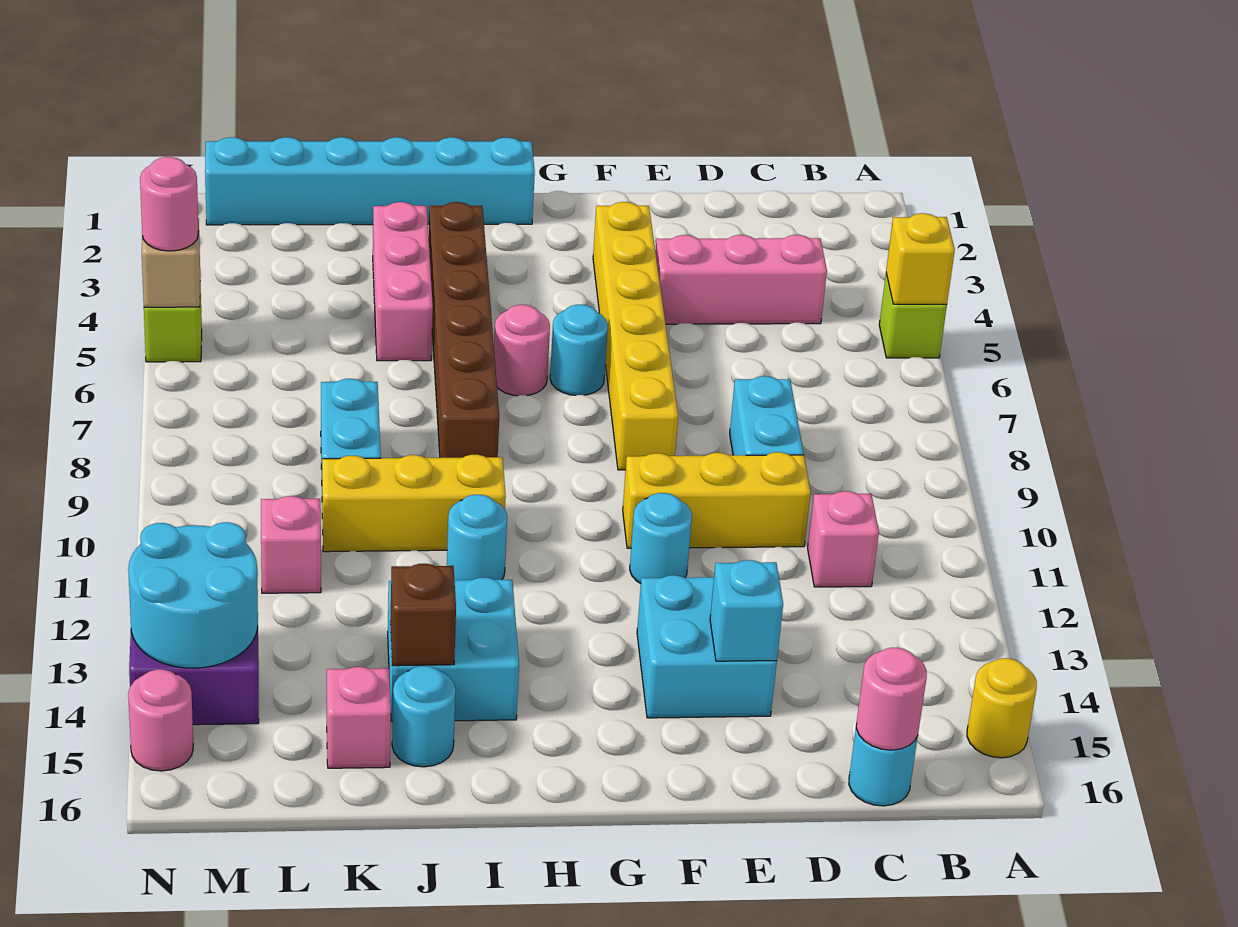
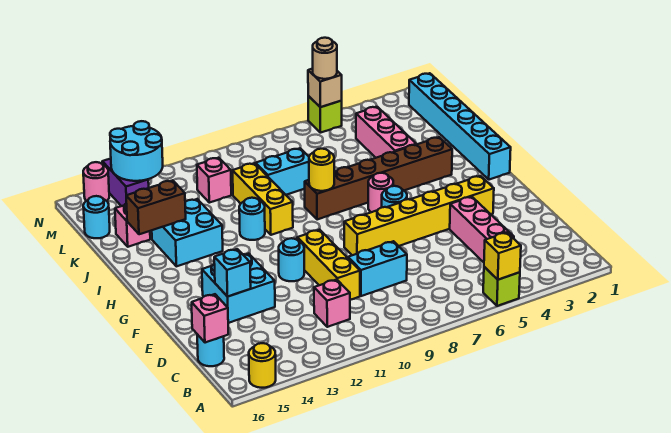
pink round brick C16 level 2 -> pink brick C16 level 2
none -> yellow round brick I8 level 2
pink brick J3:J5 level 1 -> pink brick J4:L4 level 1
brown brick J14 level 2 -> brown brick J14:J15 level 2
cyan round brick J15 level 1 -> cyan round brick L16 level 1
pink round brick N5 level 3 -> tan round brick N5 level 3

